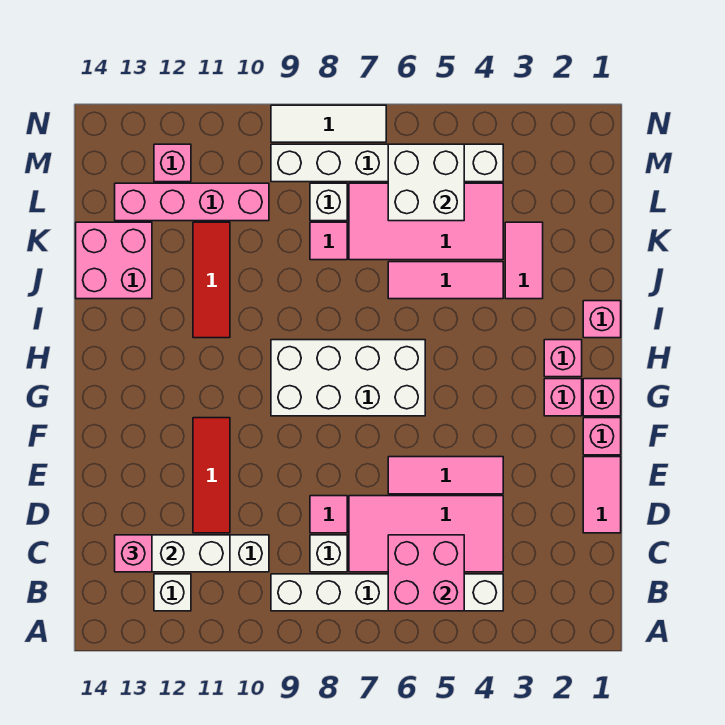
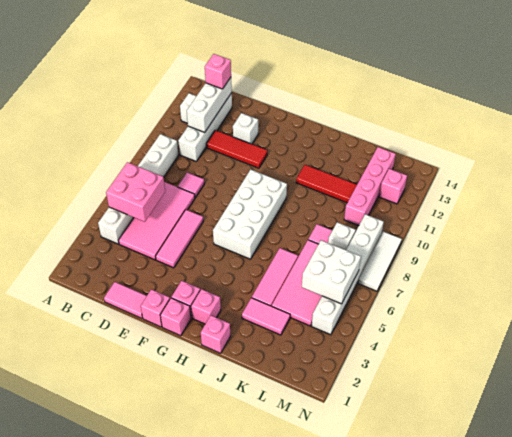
white brick C8 level 1 -> white brick E12 level 1
pink brick J13:K14 level 1 -> none

